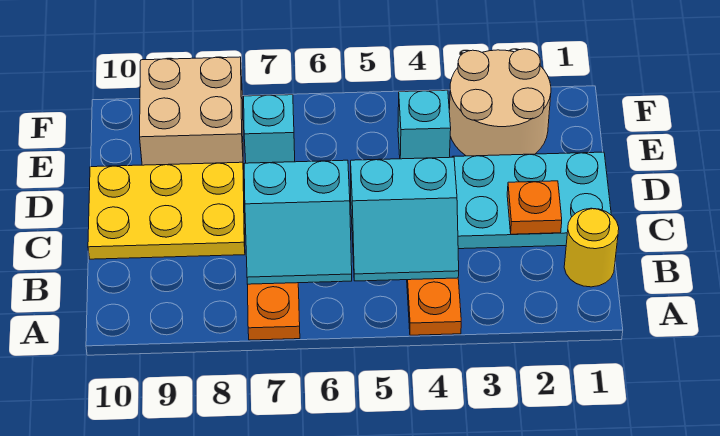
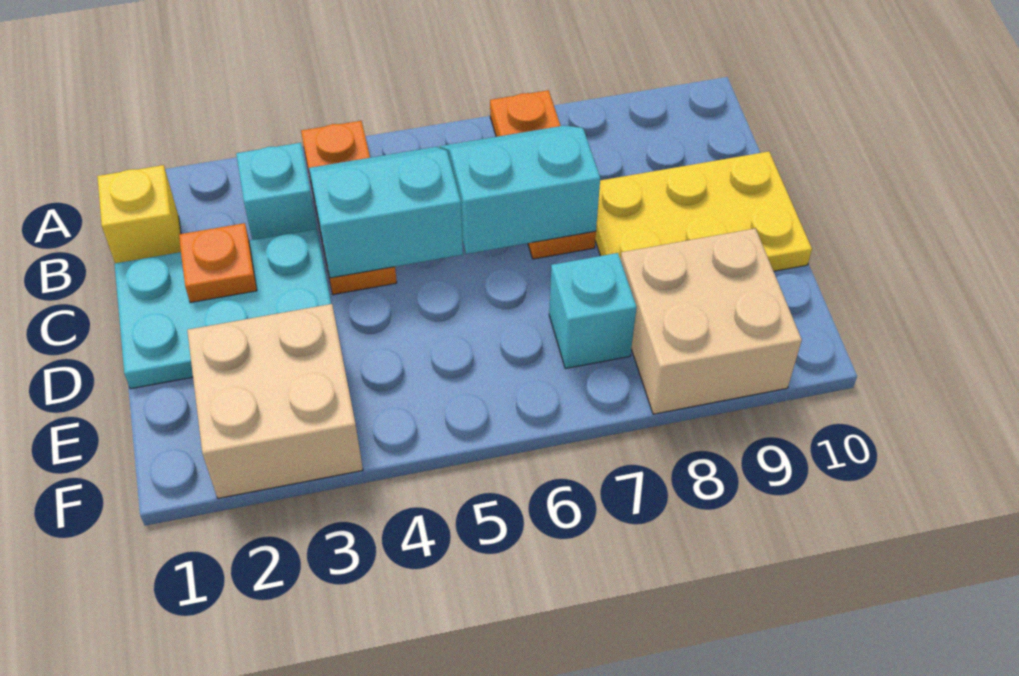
yellow round brick B1 level 1 -> yellow brick B1 level 1
tan round brick E2:F3 level 1 -> tan brick E2:F3 level 1
cyan brick E4 level 1 -> cyan brick B3 level 1

